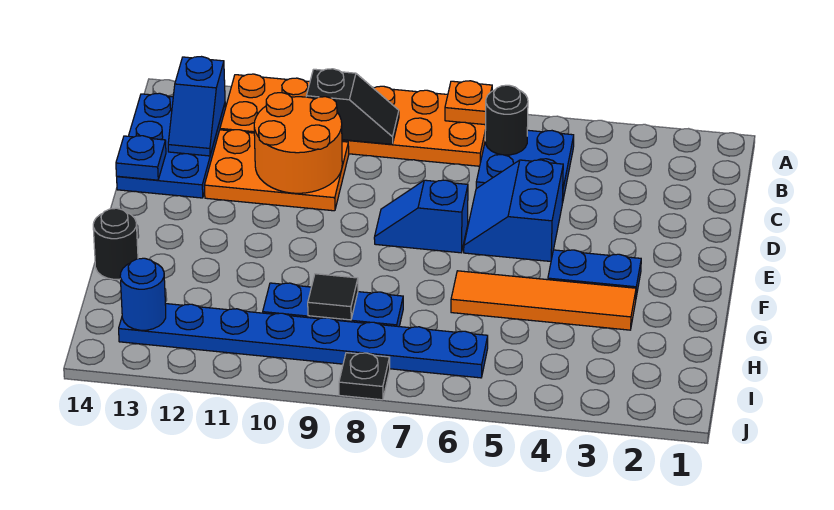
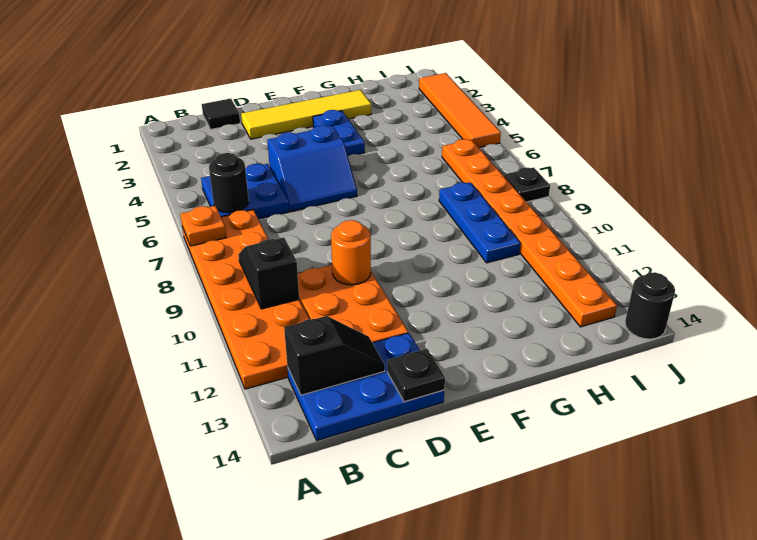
blue slope B13:C13 level 2 top B -> black slope B13:C13 level 2 top B
orange round brick C10:D11 level 2 -> orange round brick D10 level 2
none -> yellow tile D2:G2 level 1
blue plate D14 level 2 -> black plate D14 level 2
blue slope E7:E8 level 1 top 7 -> none
orange tile G3:G6 level 1 -> orange tile J2:J5 level 1
black round brick G14 level 1 -> black round brick J14 level 1
black tile H9 level 2 -> black tile C1 level 1
blue plate I6:I13 level 1 -> orange plate I6:I13 level 1
blue round brick I13 level 2 -> none

